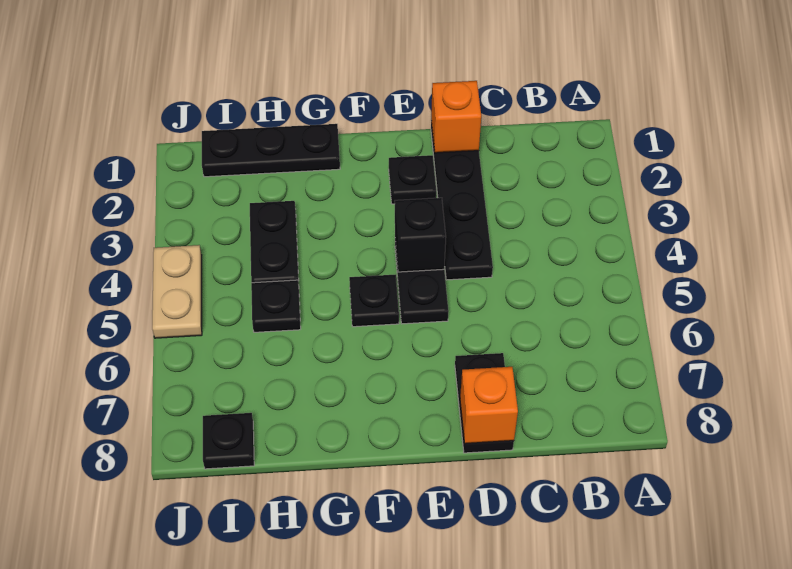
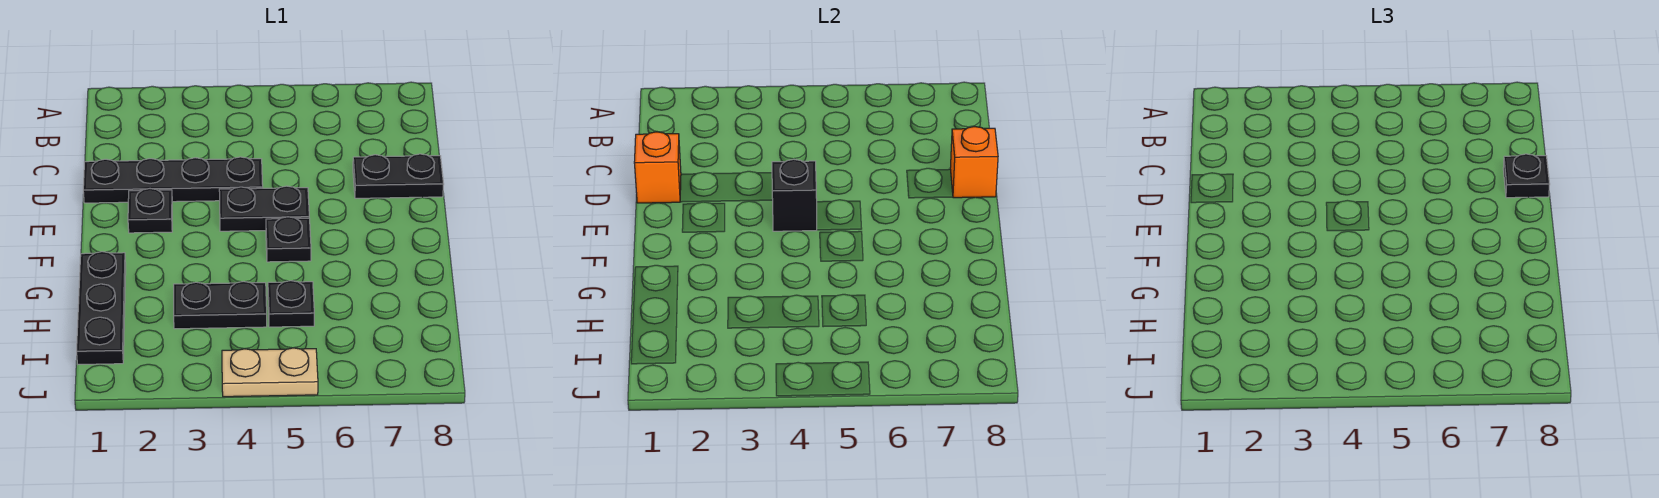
black plate I8 level 1 -> black plate D8 level 3

